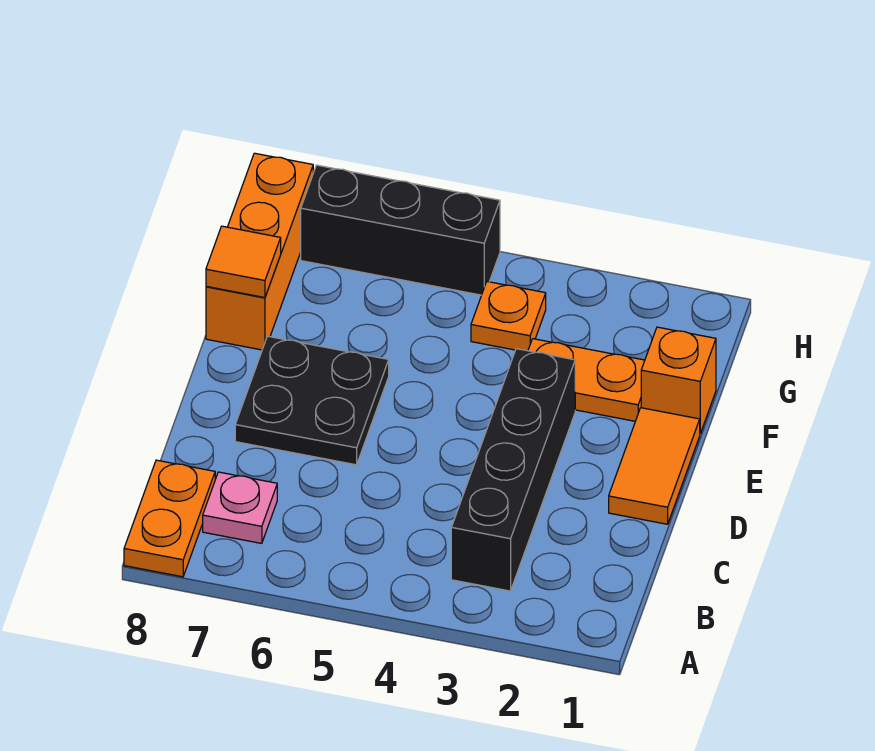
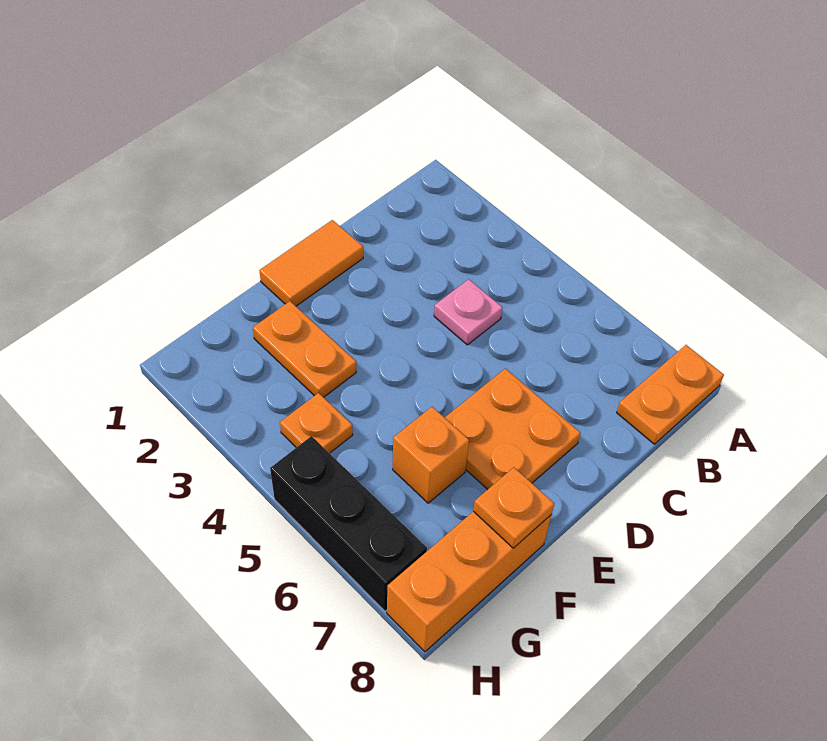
black brick B3:E3 level 1 -> none
pink plate B7 level 1 -> pink plate C4 level 1
black plate D6:E7 level 1 -> orange plate D6:E7 level 1
orange brick F1 level 1 -> orange brick F6 level 1
orange tile F8 level 2 -> orange plate F8 level 2

